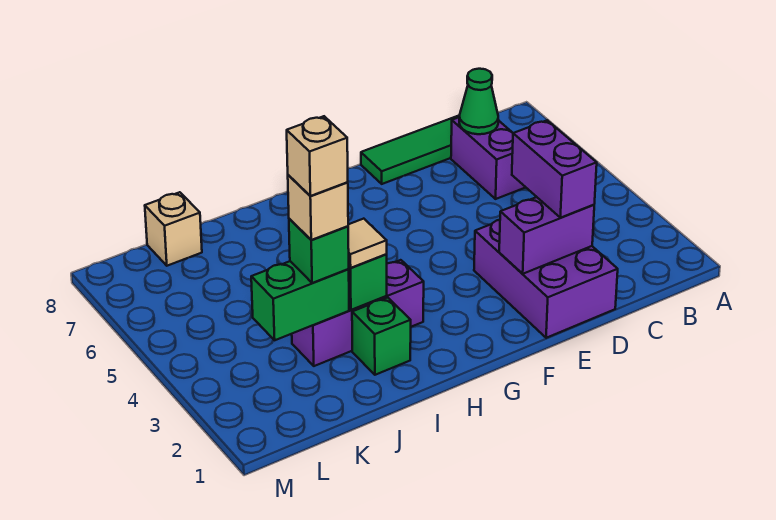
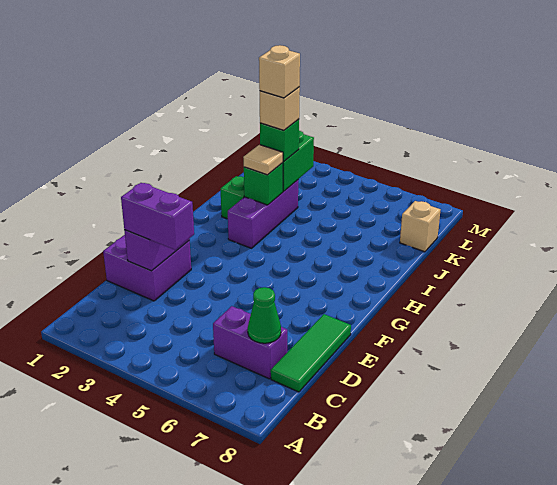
purple brick D1:E3 level 1 -> purple brick D1:E2 level 1

